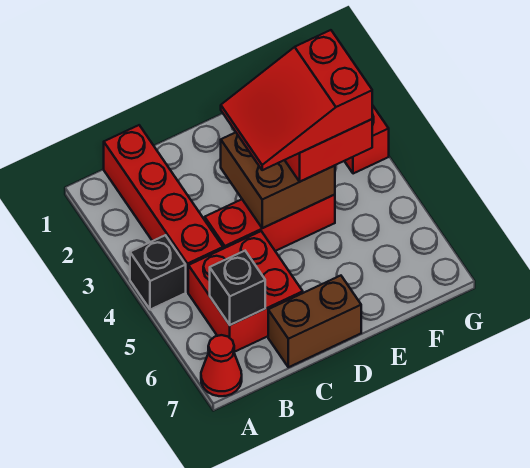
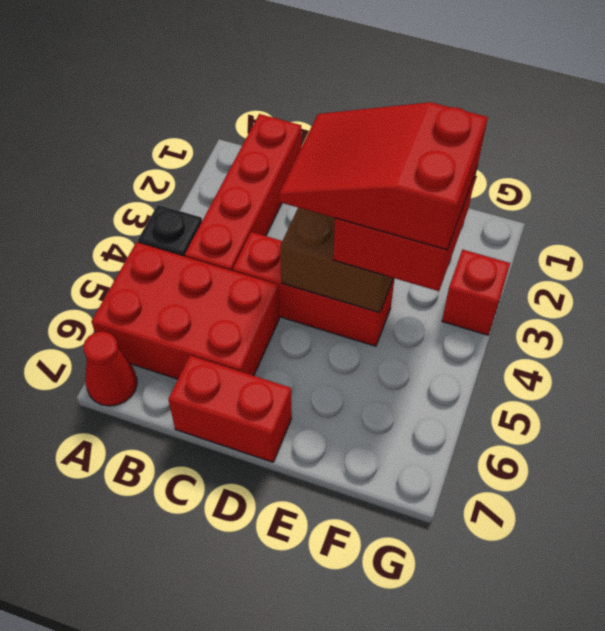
red brick B5:C6 level 1 -> red brick A5:C6 level 1
black brick B6 level 2 -> none
brown brick C7:D7 level 1 -> red brick C7:D7 level 1

